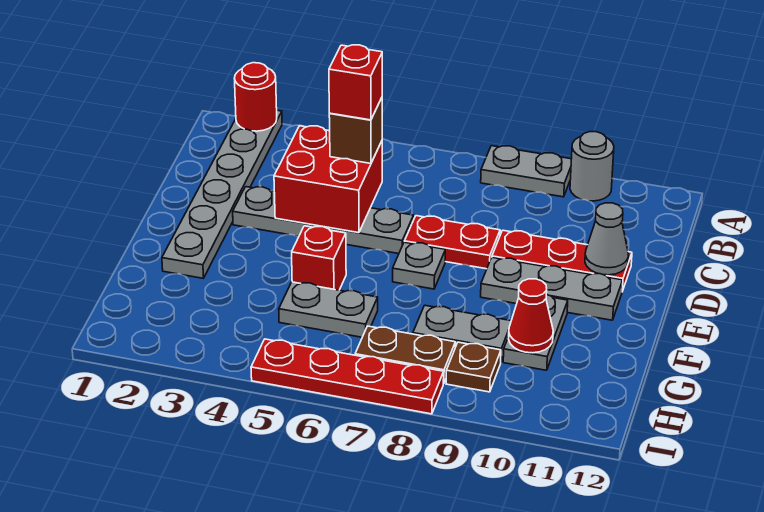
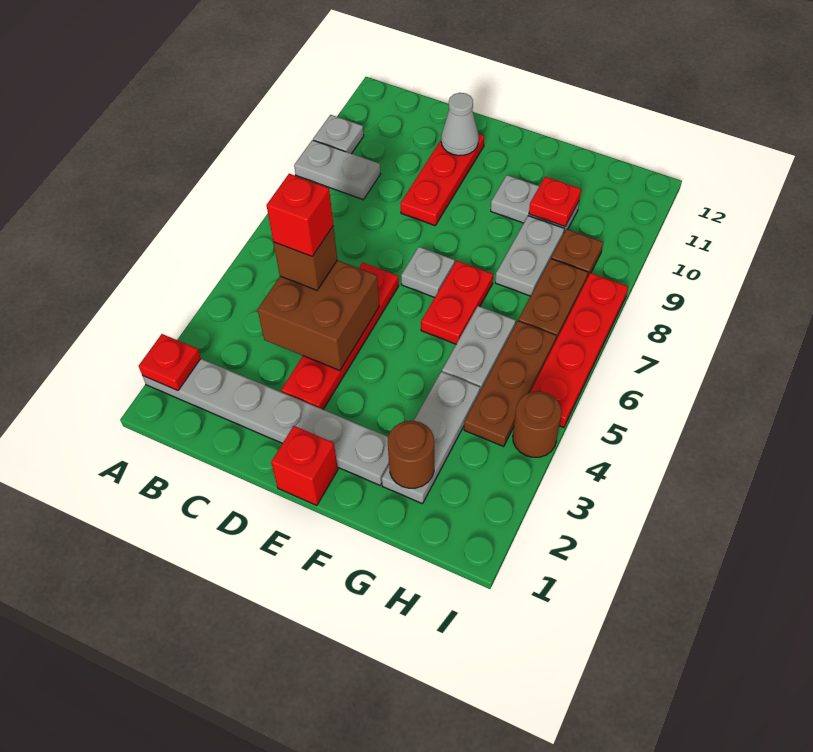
red round brick A2 level 2 -> red plate A2 level 2
grey plate A8:A9 level 1 -> grey plate A9:B9 level 1
grey round brick A10 level 1 -> grey plate A10 level 1
red brick C4:D5 level 2 -> brown brick C4:D5 level 2
grey plate D3:D6 level 1 -> red plate D3:D6 level 1
red plate D7:D8 level 1 -> red plate F6:F7 level 1
grey plate E9:E11 level 1 -> grey plate G2:G4 level 1
red brick F5 level 1 -> red brick E1 level 1
none -> brown round brick G2 level 2
red cone G10 level 2 -> red plate G10 level 2
none -> brown plate H4:H6 level 1
none -> brown round brick I4 level 1

